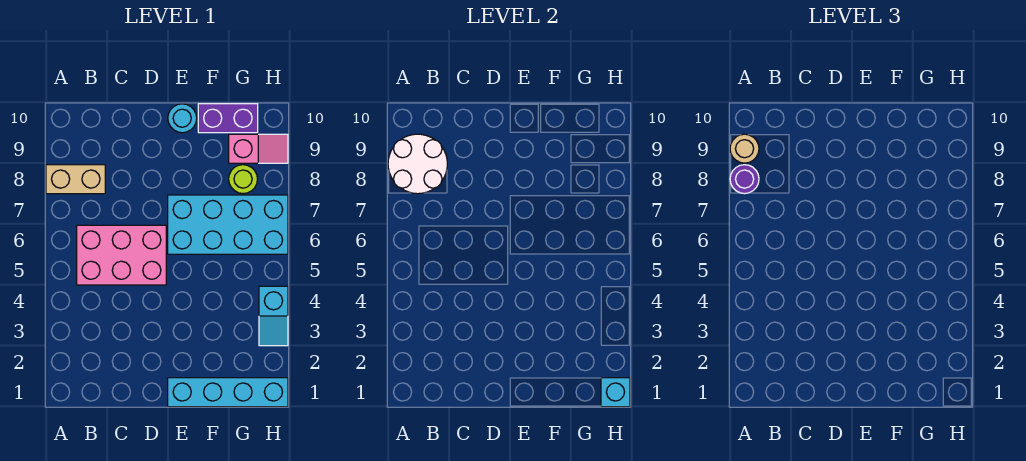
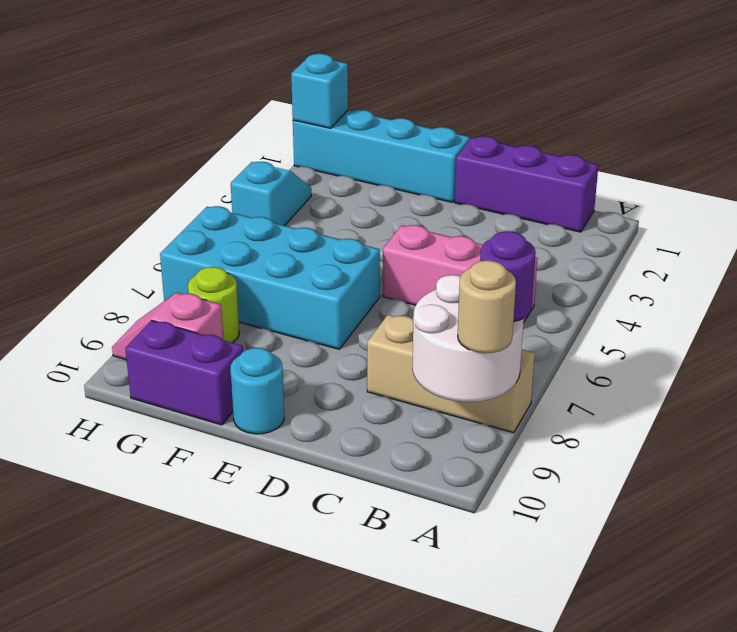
tan brick A8:B8 level 1 -> tan brick A8:C8 level 1
none -> purple brick B1:D1 level 1
pink brick B5:D6 level 1 -> pink brick B5:D5 level 1

